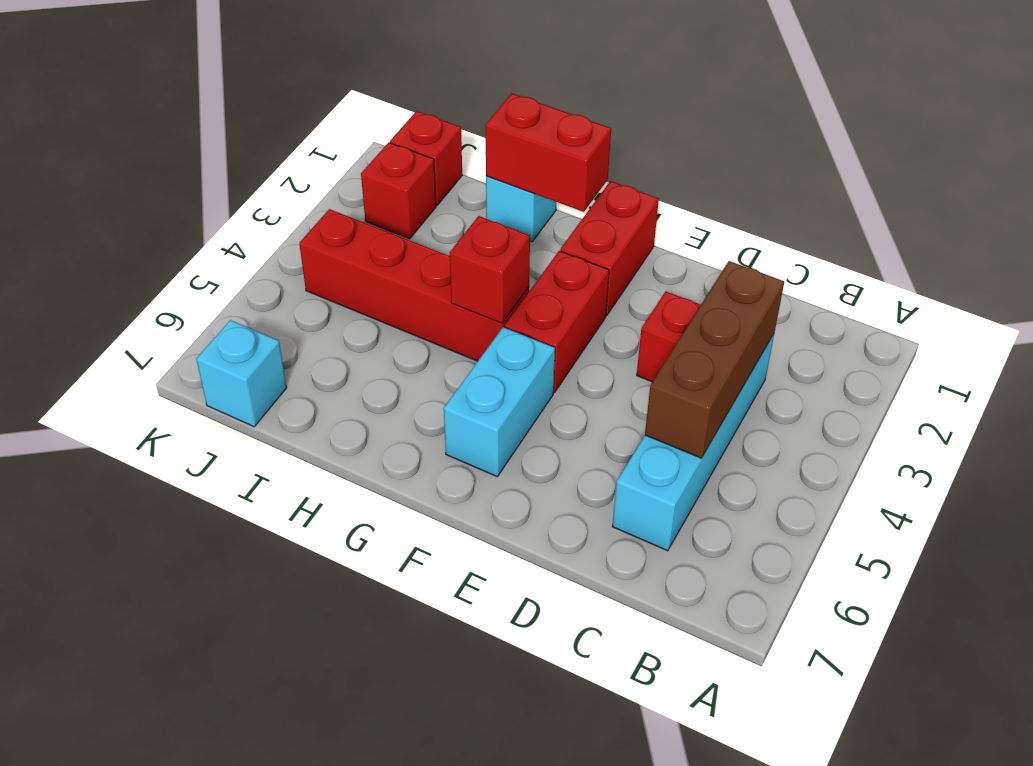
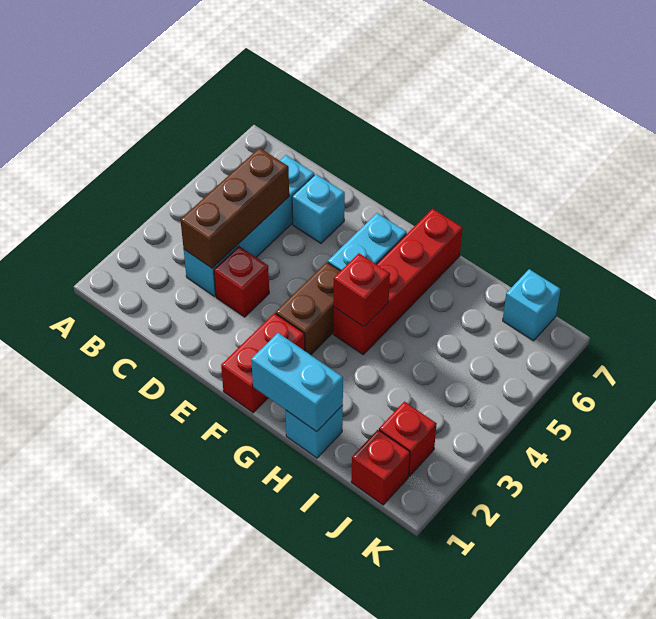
none -> cyan brick D6 level 1
red brick F3:F4 level 1 -> brown brick F3:F4 level 1
red brick G1:H1 level 2 -> cyan brick G1:H1 level 2
red brick G4:J4 level 1 -> red brick G4:G7 level 1

